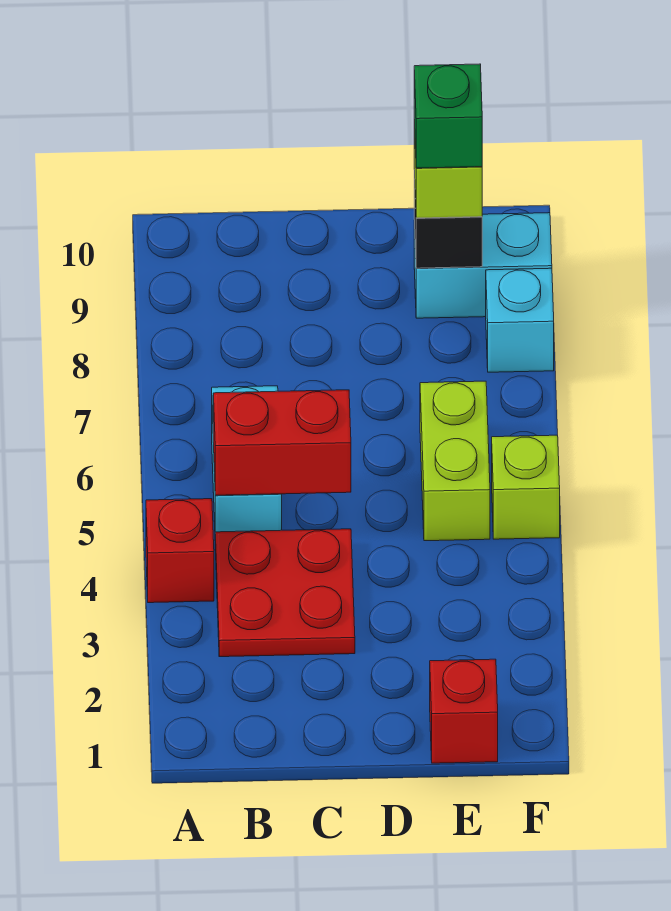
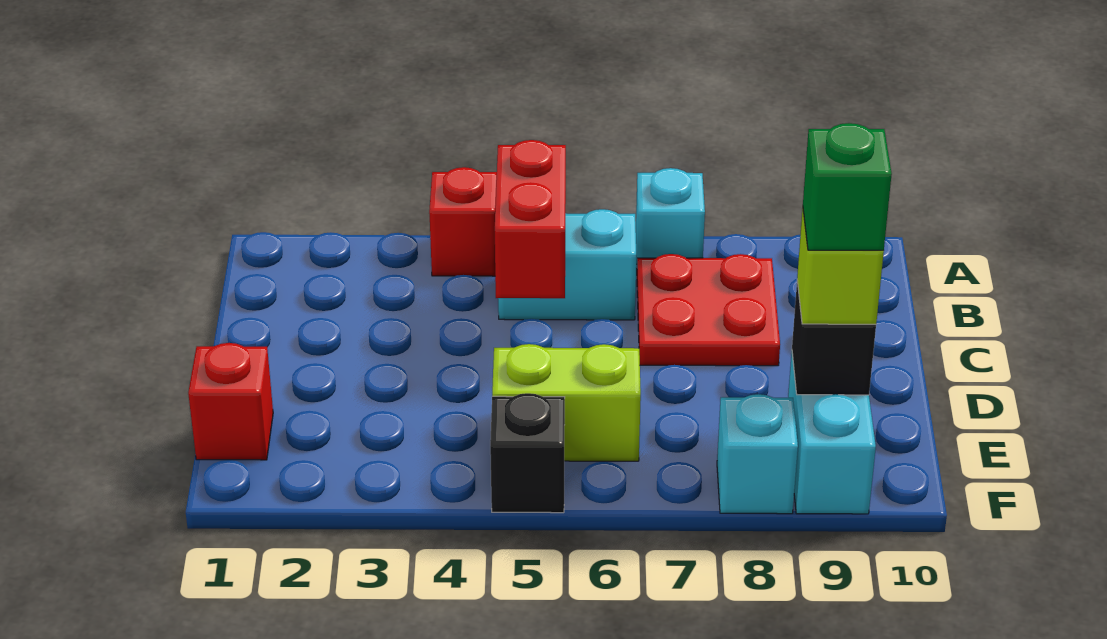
none -> cyan brick A7 level 1
red plate B3:C4 level 1 -> red plate B7:C8 level 1
lime brick F5 level 1 -> black brick F5 level 1

